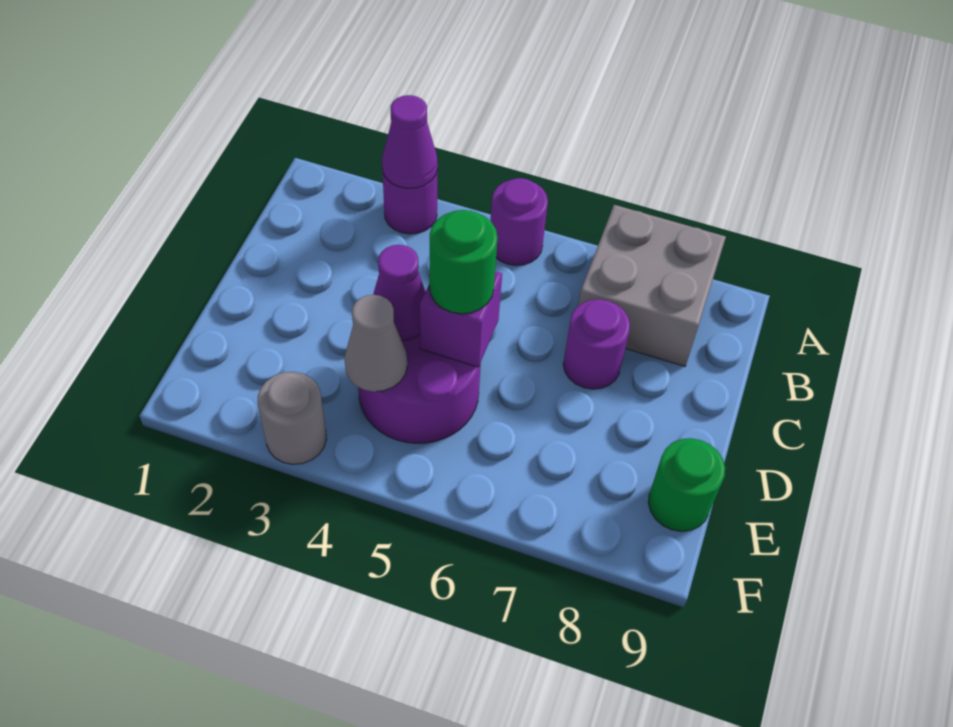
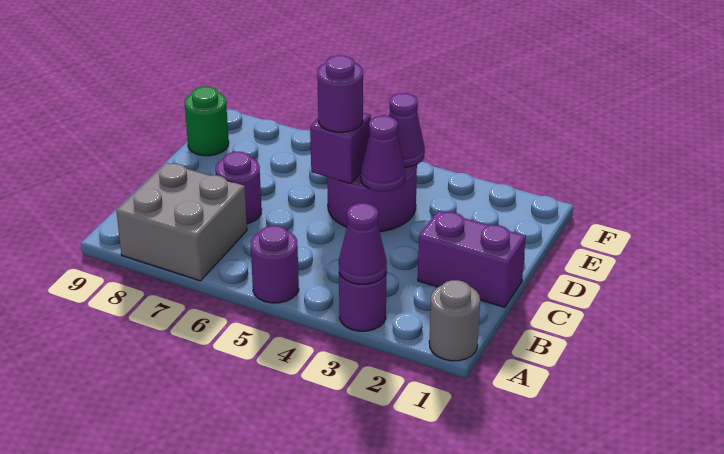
none -> purple brick C1:C2 level 1
green round brick D5 level 3 -> purple round brick D5 level 3
grey cone E4 level 2 -> purple cone E4 level 2
grey round brick F3 level 1 -> grey round brick A1 level 1

